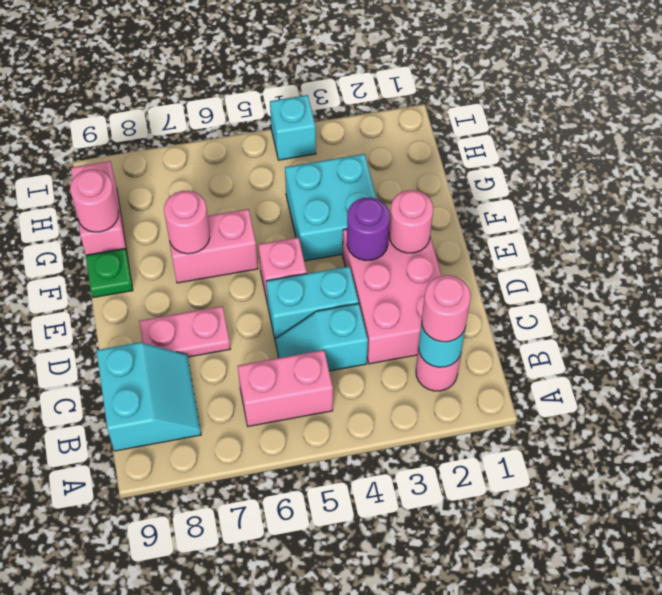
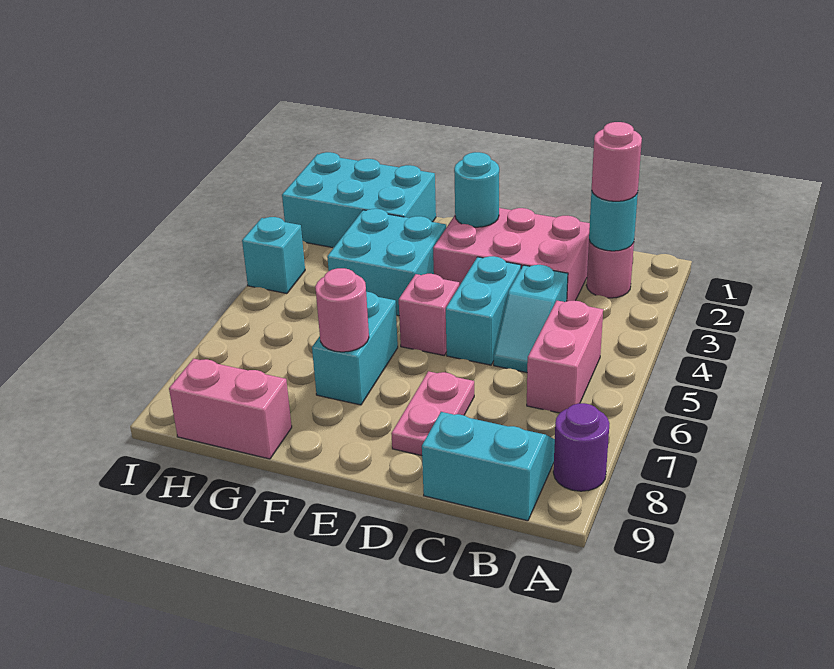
pink round brick E2 level 2 -> cyan round brick E2 level 2
purple round brick E3 level 2 -> purple round brick A8 level 1
pink brick F6:F7 level 1 -> cyan brick F6:F7 level 1
green plate F9 level 1 -> none
none -> cyan brick G1:I2 level 1
pink round brick G9 level 2 -> none

